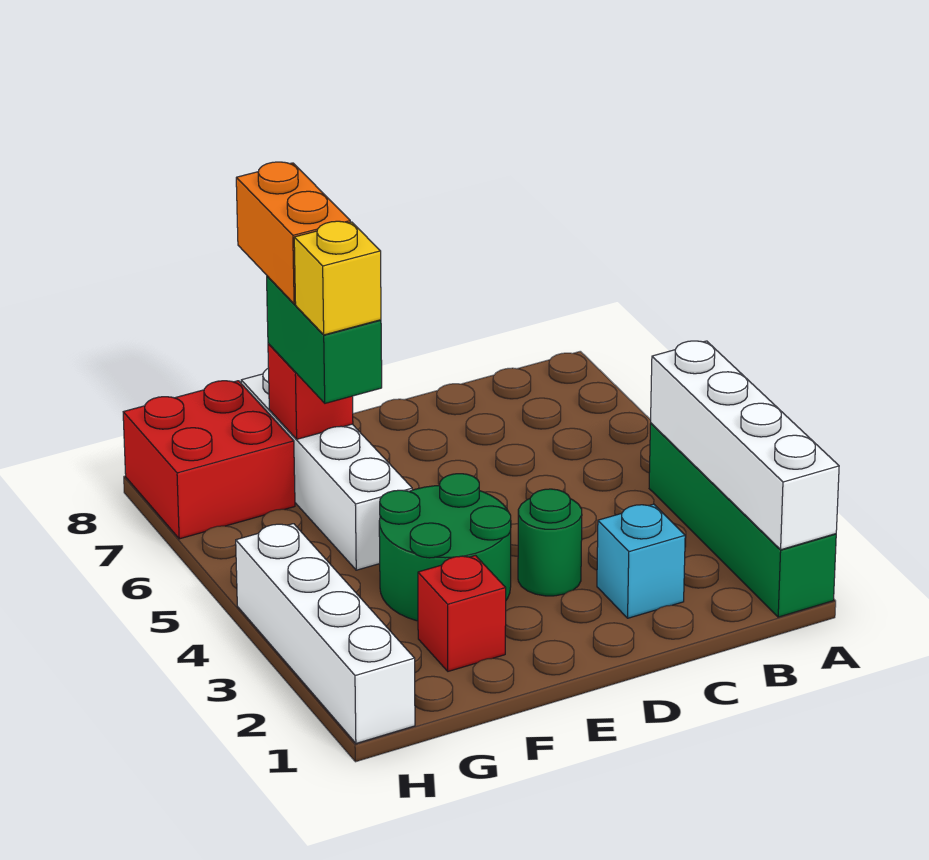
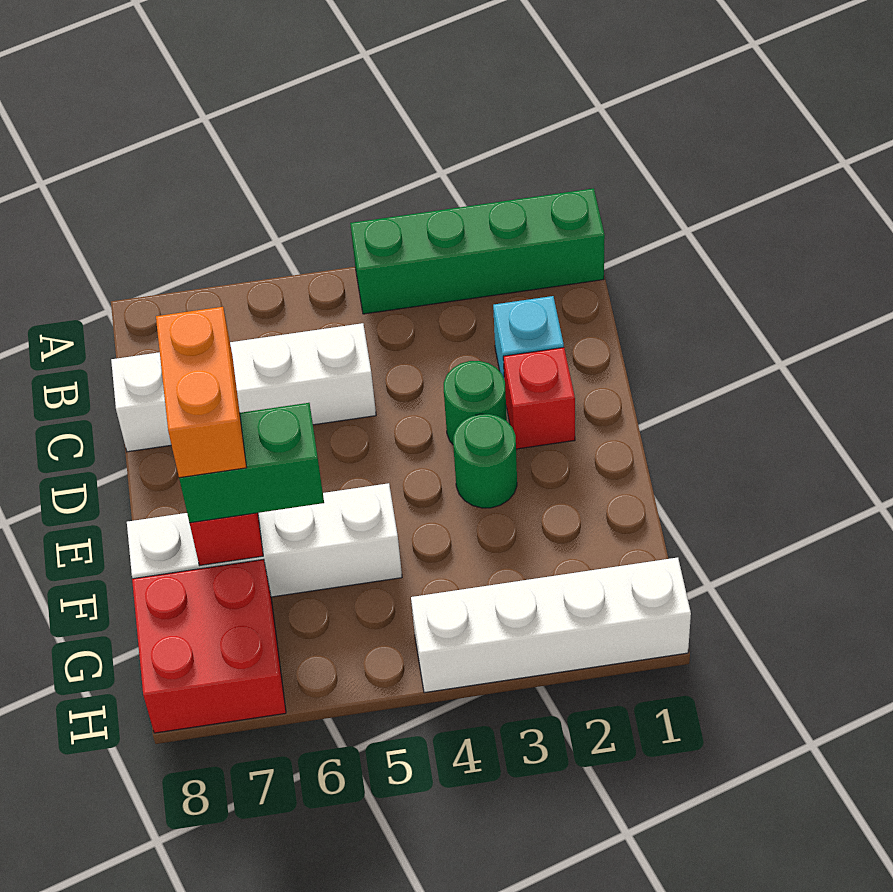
white brick A1:A4 level 2 -> white brick C5:C8 level 1
green round brick E3:F4 level 1 -> green round brick E3 level 1
red brick F2 level 1 -> red brick D2 level 1
yellow brick F6 level 4 -> none
orange brick F7:F8 level 4 -> orange brick E7:F7 level 4

